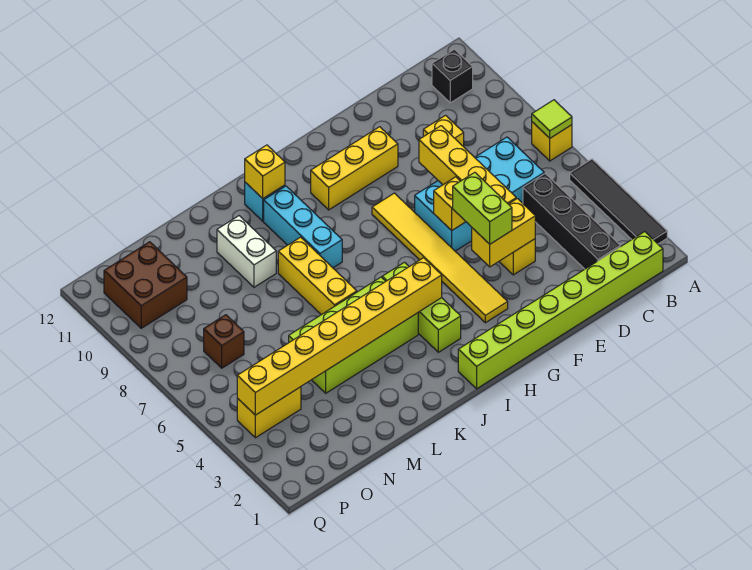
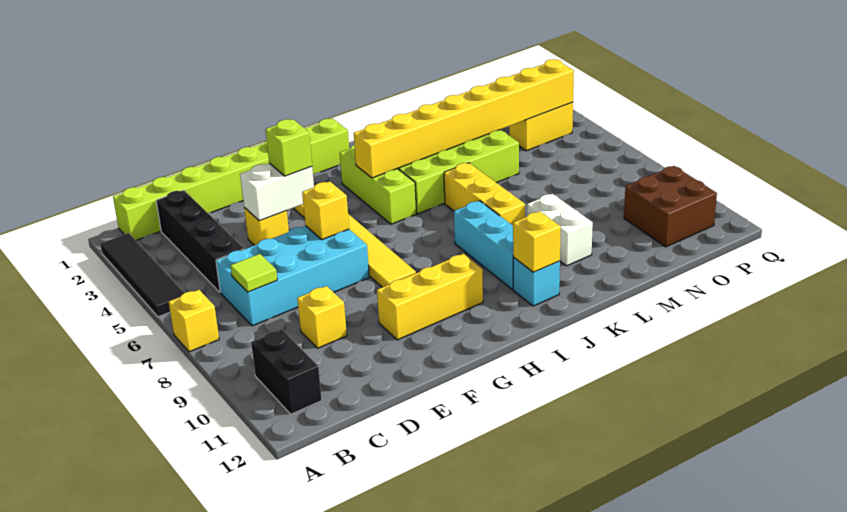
lime tile A7 level 2 -> lime tile C7 level 2
black brick B11 level 1 -> black brick B10:B11 level 1
yellow brick E4:F4 level 2 -> white brick E4:F4 level 2
yellow brick E5:E8 level 2 -> none
lime brick F4:F5 level 3 -> lime brick F4 level 3
brown brick O7 level 1 -> none

